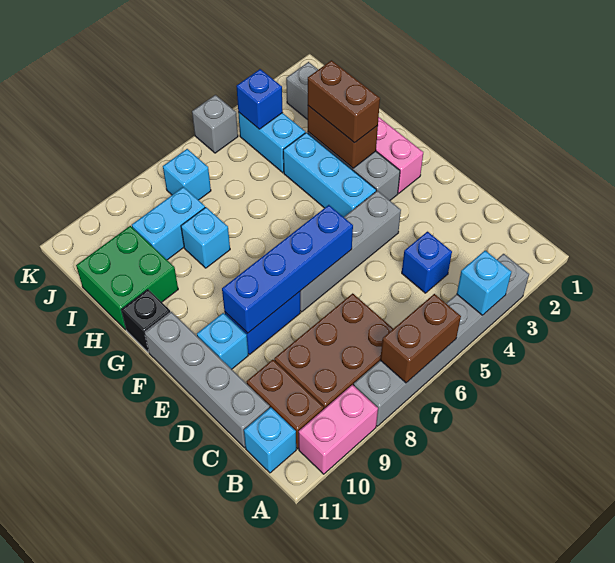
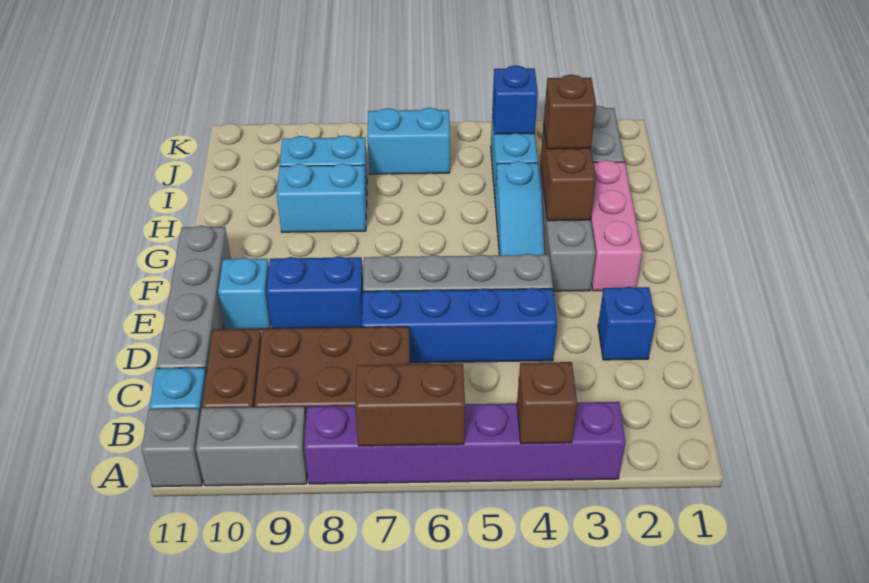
grey brick A3:A8 level 1 -> purple brick A3:A8 level 1
cyan brick A4 level 2 -> brown brick A4 level 2
pink brick A9:A10 level 1 -> grey brick A9:A10 level 1
blue brick C4 level 1 -> blue brick D2 level 1
blue brick E6:E9 level 2 -> blue brick D4:D7 level 1
cyan brick F4:H4 level 1 -> cyan slope F4:H4 level 1 top H
brown brick G3:H3 level 3 -> brown brick H3 level 3
black brick G11 level 1 -> none
cyan brick H8 level 1 -> cyan brick H8:H9 level 1
green brick H10:I11 level 1 -> none
cyan brick J7 level 1 -> cyan brick J6:J7 level 1
grey brick K5 level 1 -> grey brick A11 level 1

